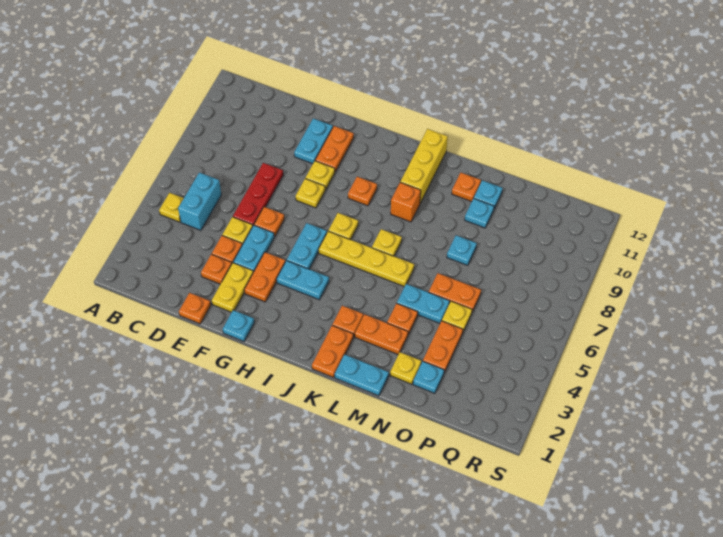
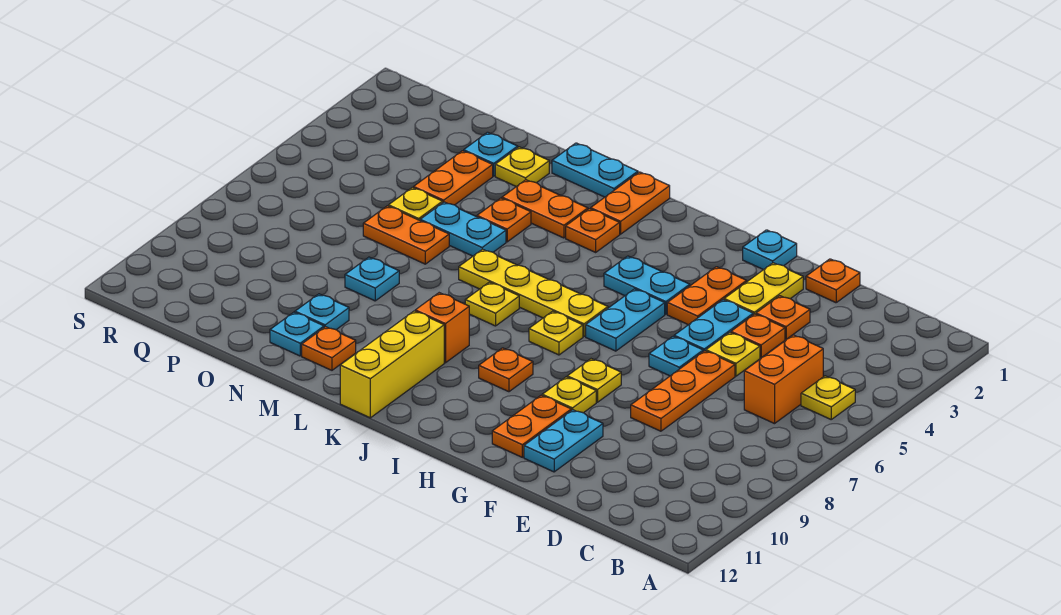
cyan brick C5:C6 level 1 -> orange brick C5:C6 level 1
red plate E6:E8 level 1 -> orange plate E6:E8 level 1
orange plate F6 level 1 -> cyan plate F6 level 1

